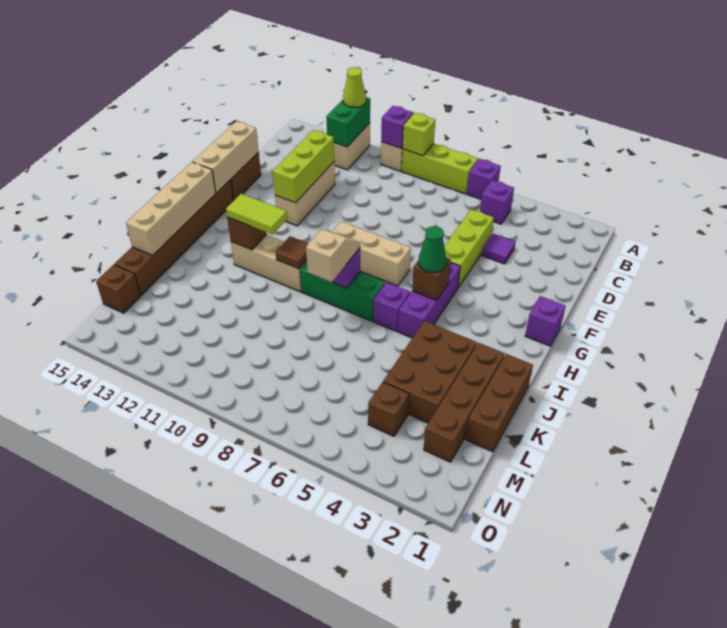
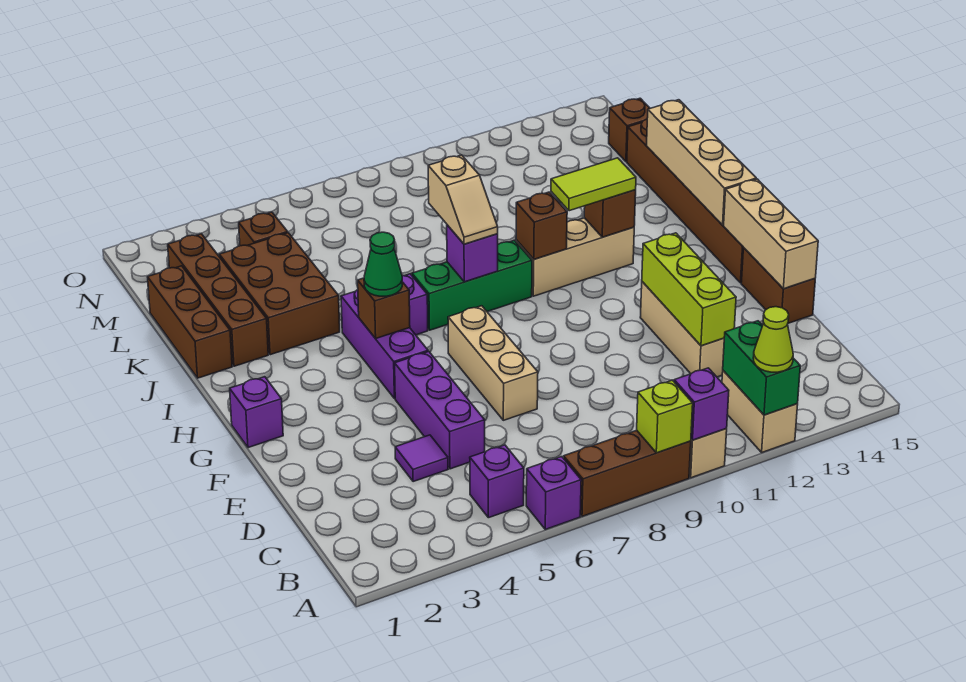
lime brick A7:A9 level 1 -> brown brick A7:A9 level 1
lime brick D5:F5 level 1 -> purple brick D5:F5 level 1
tan brick G7:G9 level 1 -> tan brick E7:G7 level 1
brown tile I10 level 2 -> brown brick I10 level 2

